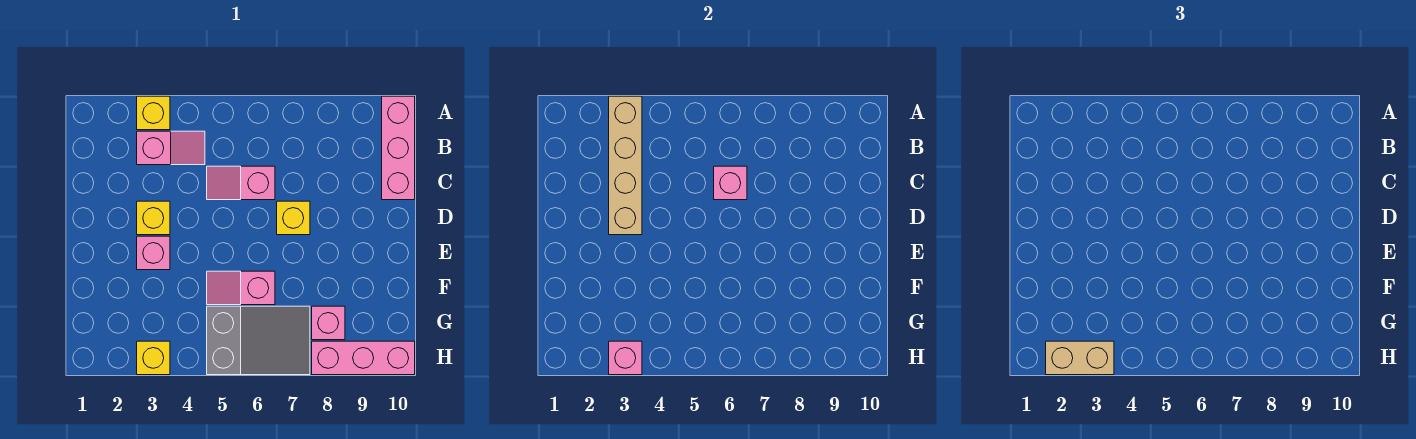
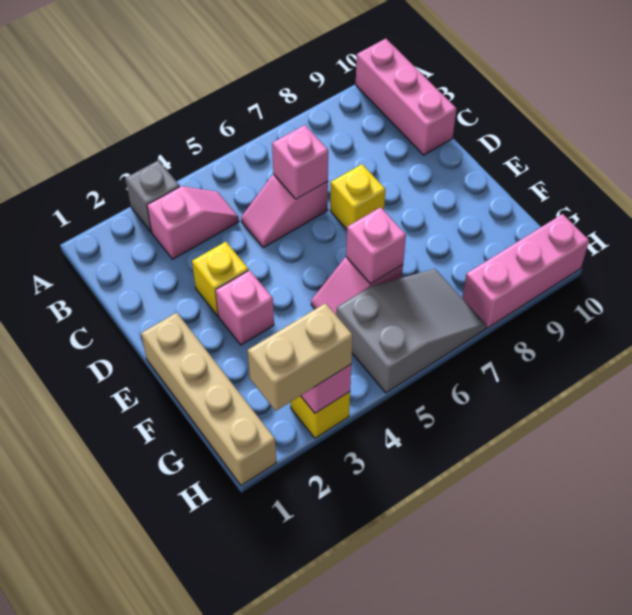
yellow brick A3 level 1 -> grey brick A3 level 1
tan brick A3:D3 level 2 -> tan brick E1:H1 level 1
pink brick G8 level 1 -> pink brick F6 level 2

